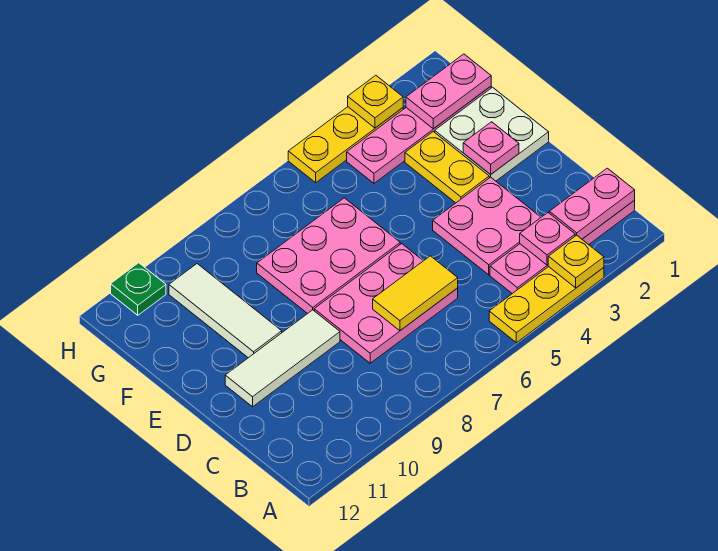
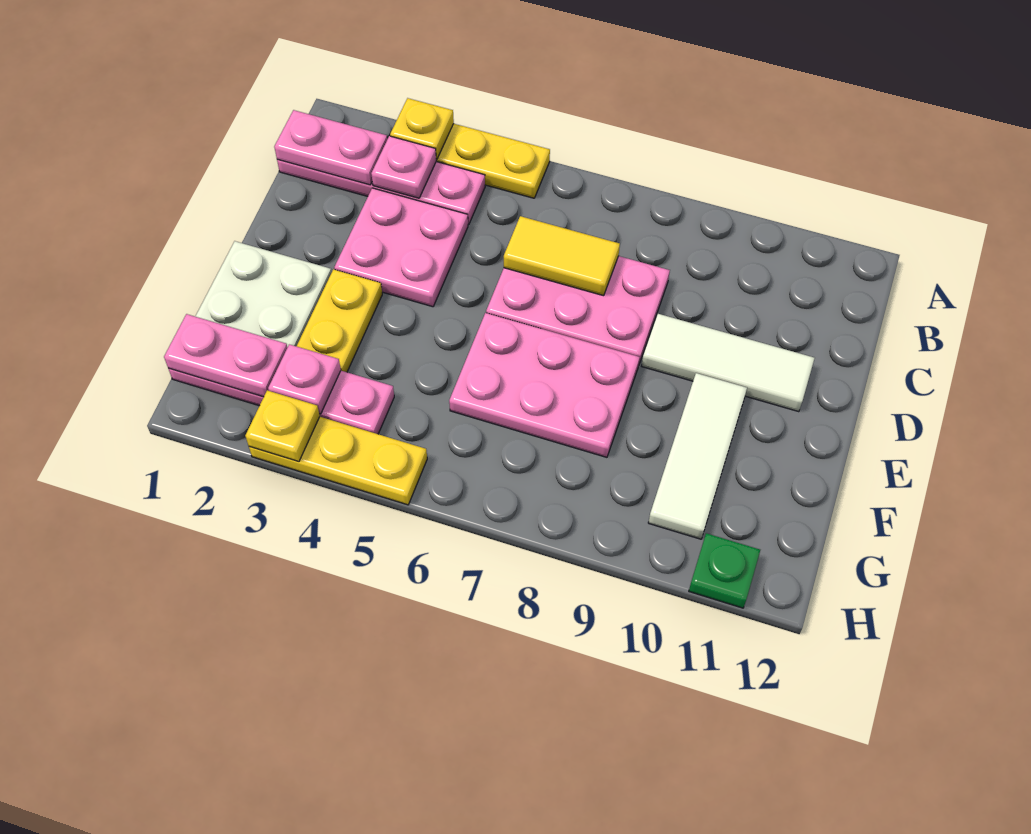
pink plate E2 level 2 -> pink plate G3 level 2

